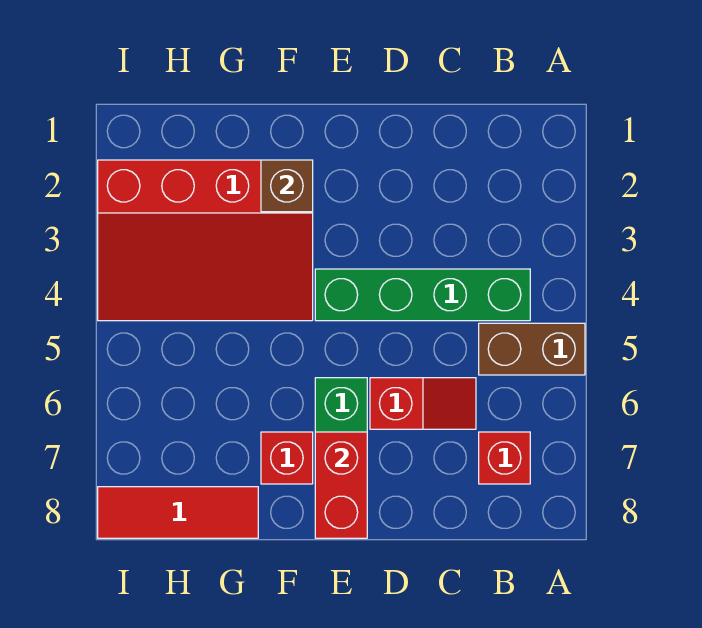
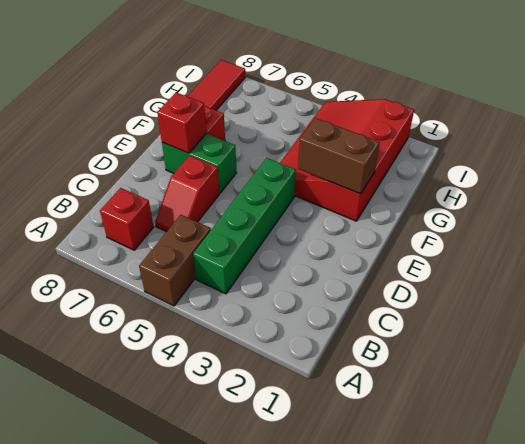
red brick E7:E8 level 2 -> red brick E7 level 2
brown brick F2 level 2 -> brown brick F2:F3 level 2

